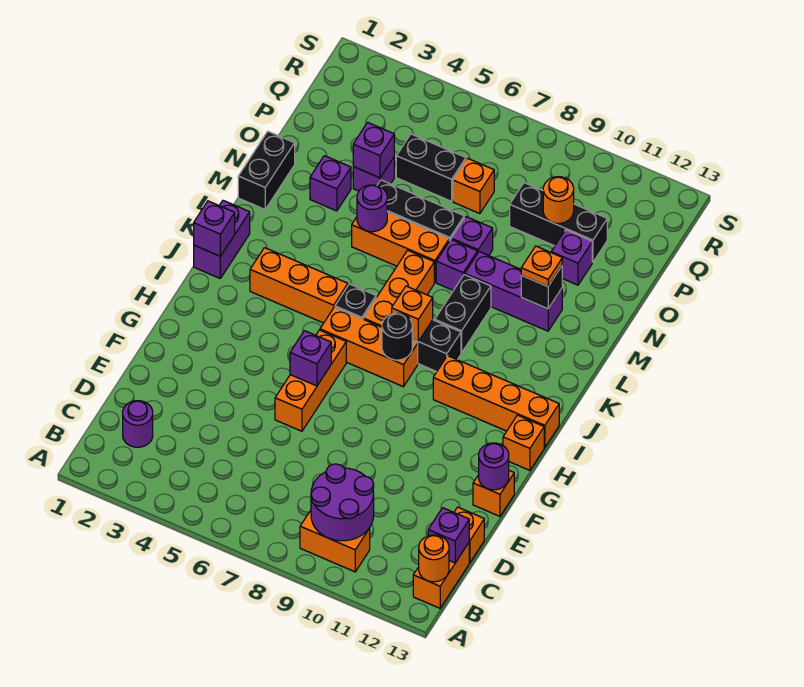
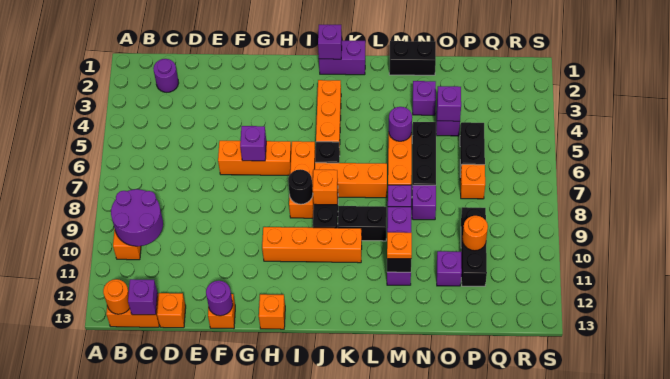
orange brick I10:I13 level 1 -> orange brick H10:K10 level 1

